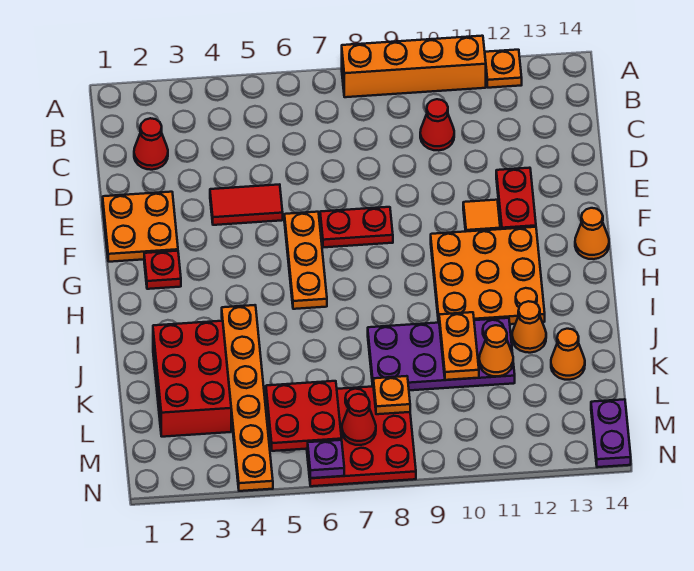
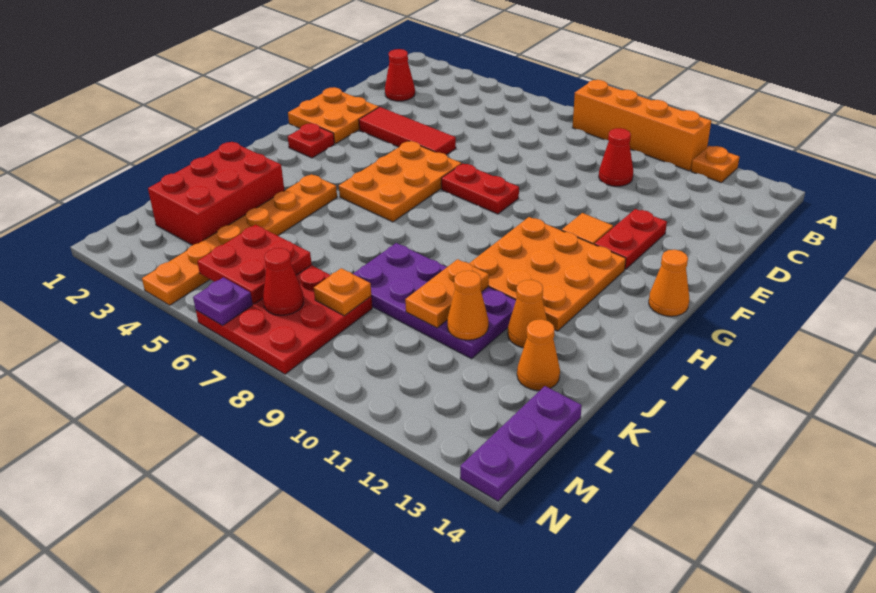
red tile E4:E5 level 1 -> red tile E3:E5 level 1
orange plate F6:H6 level 1 -> orange plate F5:H6 level 1
purple plate M14:N14 level 1 -> purple plate L14:N14 level 1

